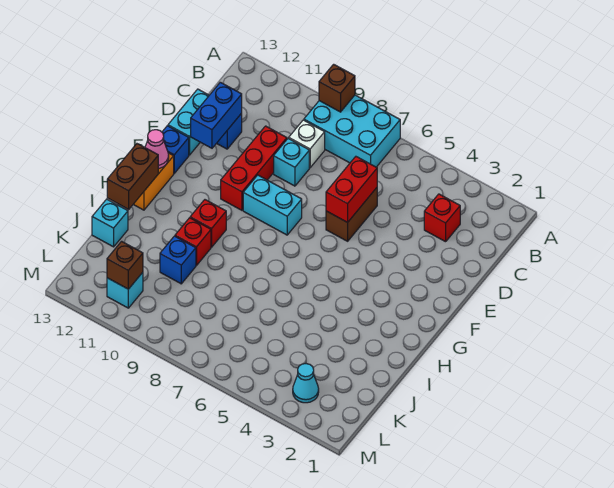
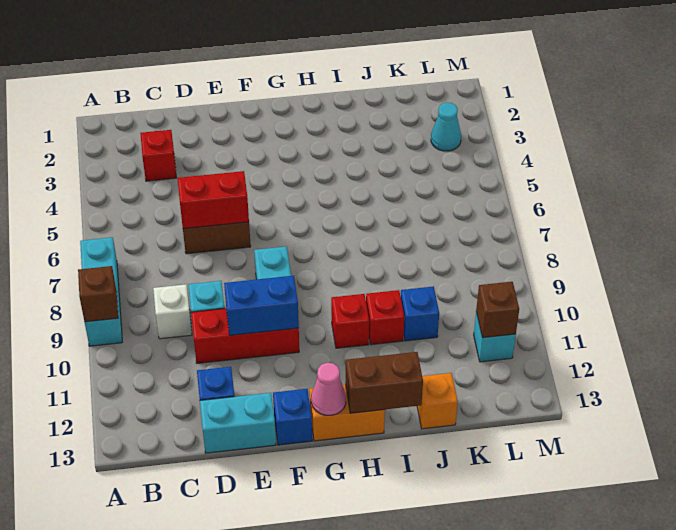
cyan brick A7:B9 level 1 -> cyan brick A7:A9 level 1
blue brick D12:E12 level 2 -> blue brick E10:F10 level 2
cyan brick J13 level 1 -> orange brick J13 level 1

